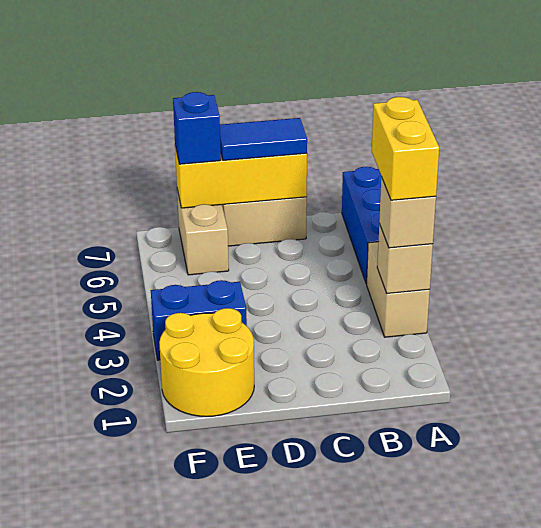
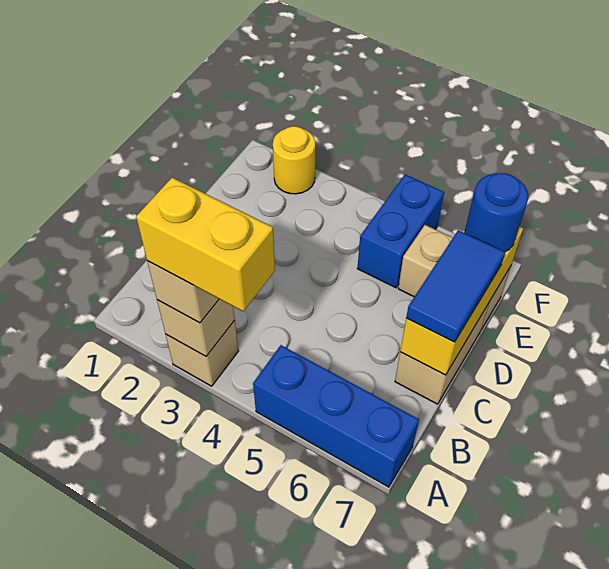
tan brick A3:A4 level 1 -> tan brick A3 level 1
yellow round brick E1:F2 level 1 -> yellow round brick F2 level 1
blue brick E3:F3 level 1 -> blue brick E5:F5 level 1
blue brick E7 level 3 -> blue round brick E7 level 3

